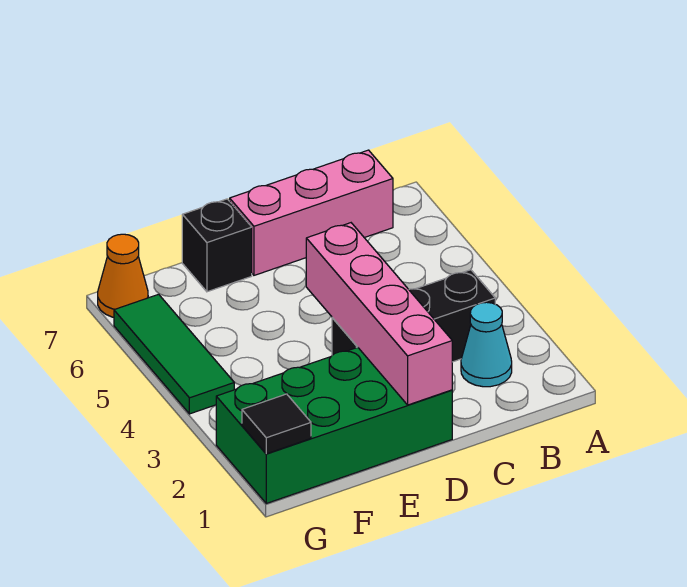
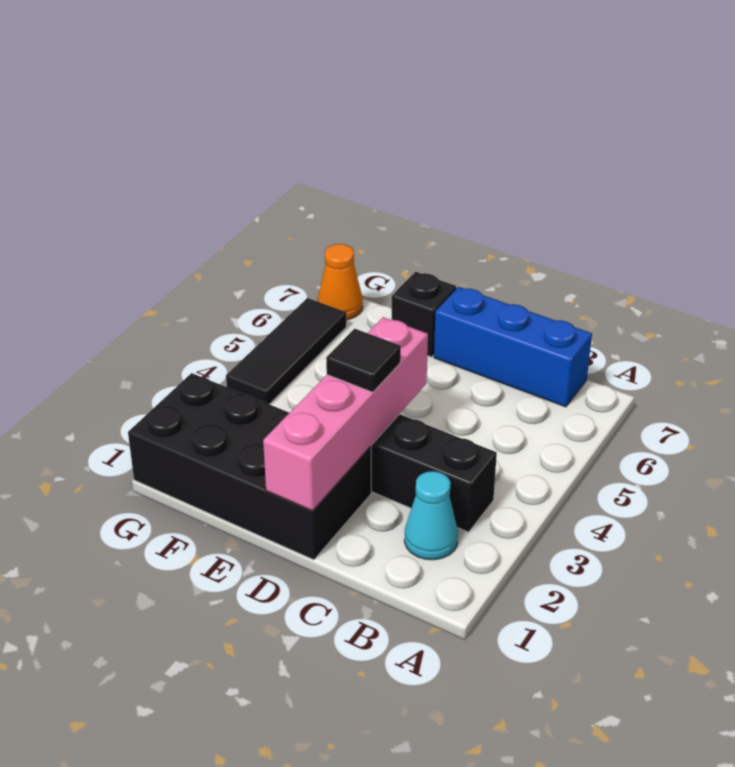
pink brick B7:D7 level 1 -> blue brick B7:D7 level 1
green brick D1:G2 level 1 -> black brick D1:G2 level 1
black tile G1 level 2 -> black tile D3 level 3
green tile G4:G6 level 1 -> black tile G4:G6 level 1

